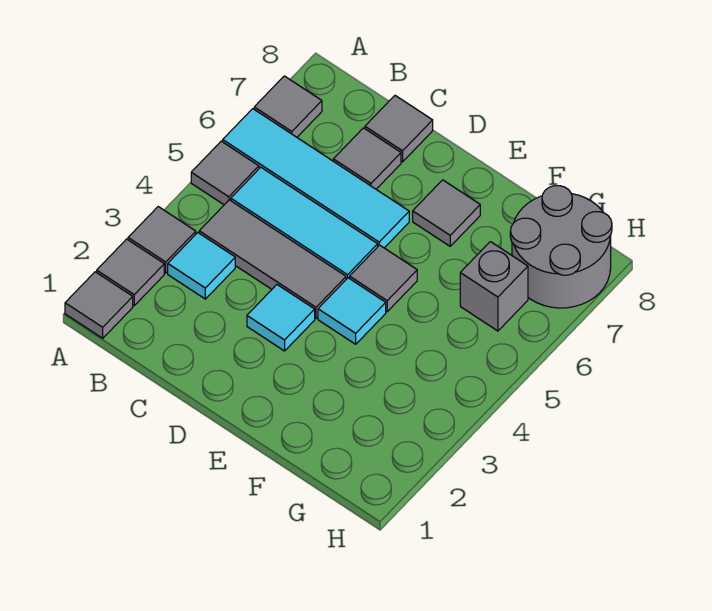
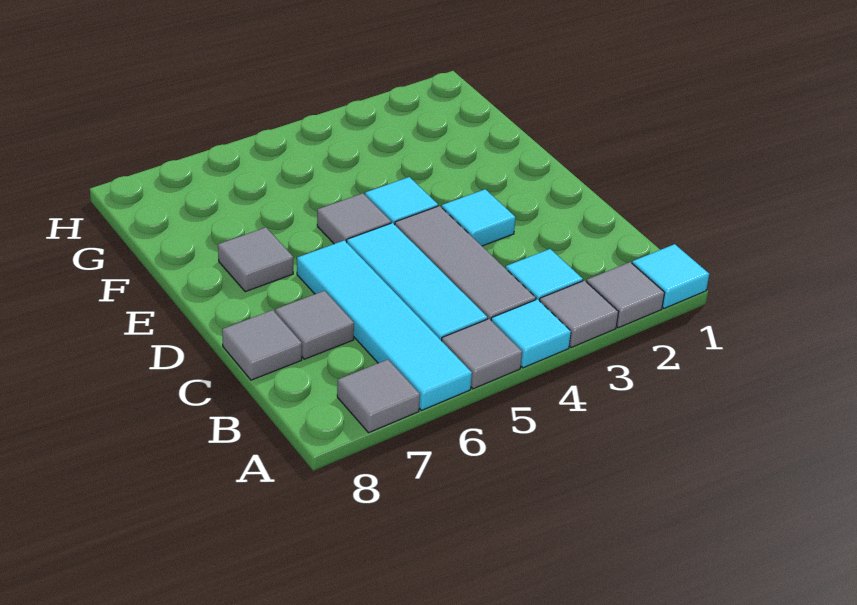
grey tile A1 level 1 -> cyan tile A1 level 1
none -> cyan tile A4 level 1
grey brick G6 level 1 -> none
grey round brick G7:H8 level 1 -> none

